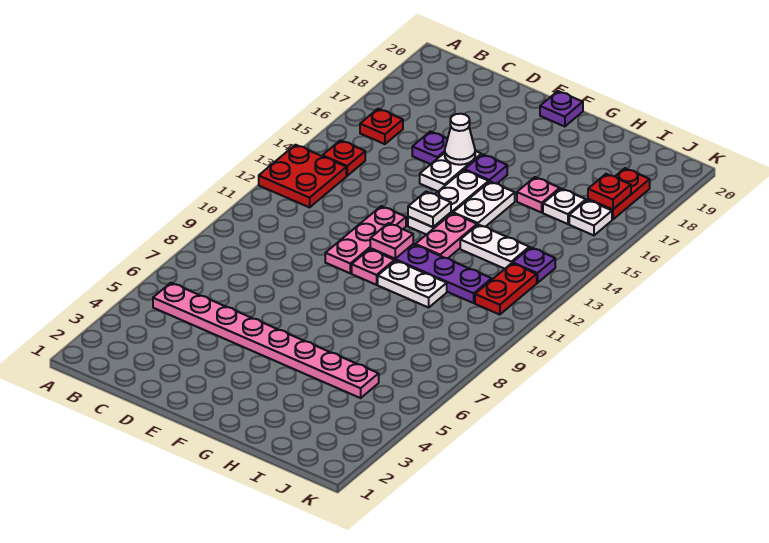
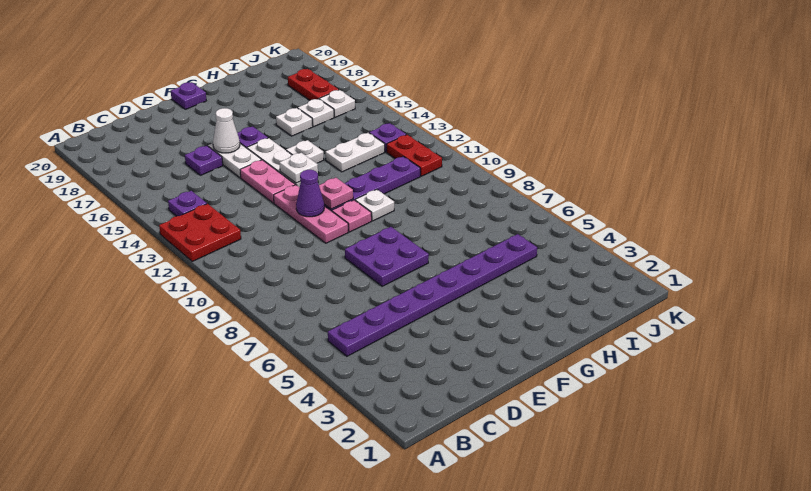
pink plate B5:I5 level 1 -> purple plate B5:I5 level 1
red plate B14 level 1 -> purple plate B14 level 1
red plate B16 level 1 -> none
none -> purple plate E7:F8 level 1
none -> purple cone E11 level 2
white plate G10:H10 level 1 -> white plate G10 level 1
pink plate G12:G13 level 1 -> pink plate E13:E14 level 1
white plate G14:G15 level 1 -> white plate G14 level 1
pink plate H16 level 1 -> white plate H16 level 1
red plate J17 level 2 -> none

